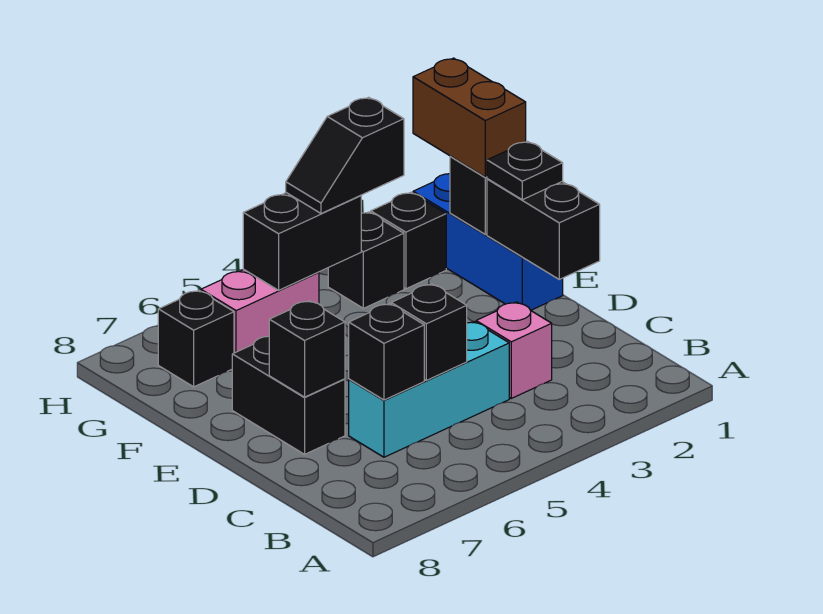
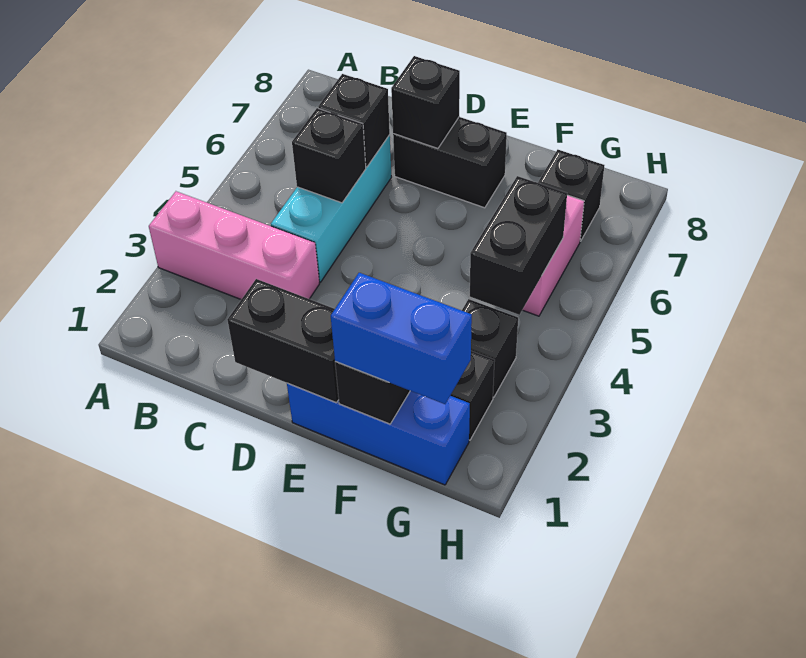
pink brick C3 level 1 -> pink brick A3:C3 level 1
black plate E1 level 3 -> none
brown brick F1:G1 level 3 -> blue brick F1:G1 level 3
black slope G3:G4 level 3 top 3 -> none

